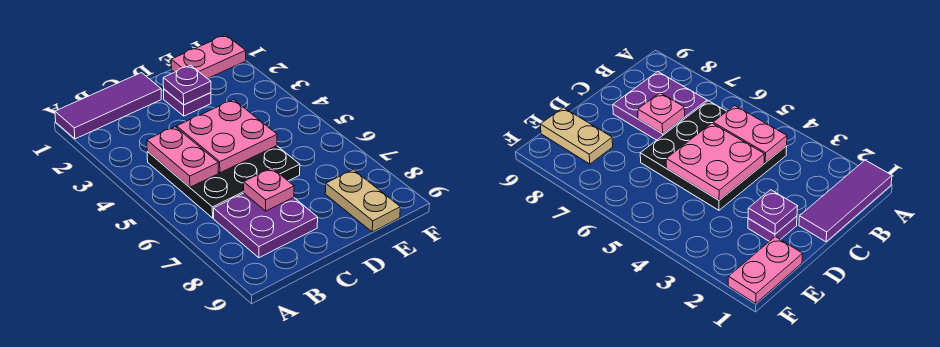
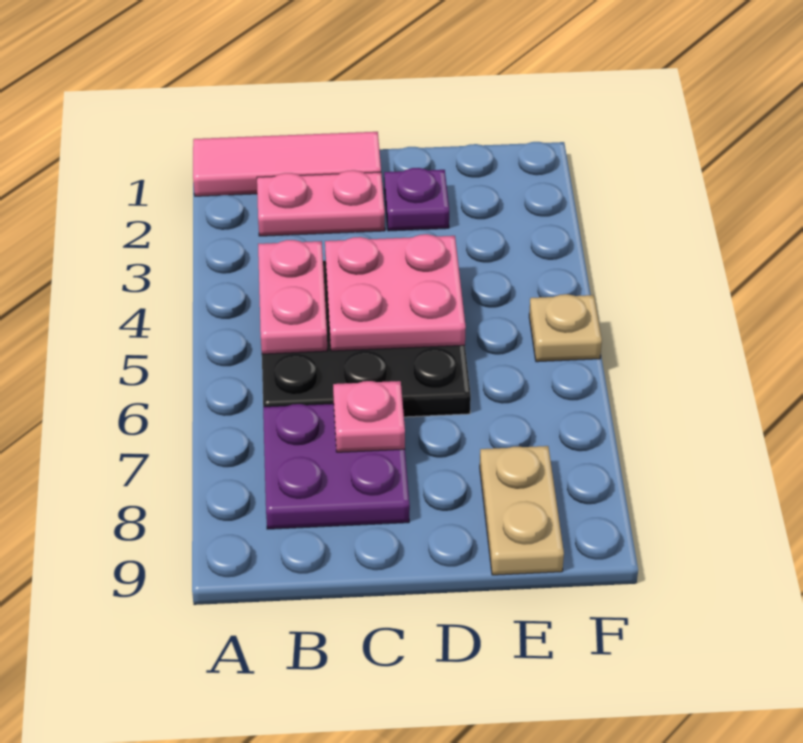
purple tile A1:C1 level 1 -> pink tile A1:C1 level 1
purple plate D2 level 2 -> none
pink plate E1:F1 level 1 -> pink plate B2:C2 level 1
none -> tan plate F5 level 1

